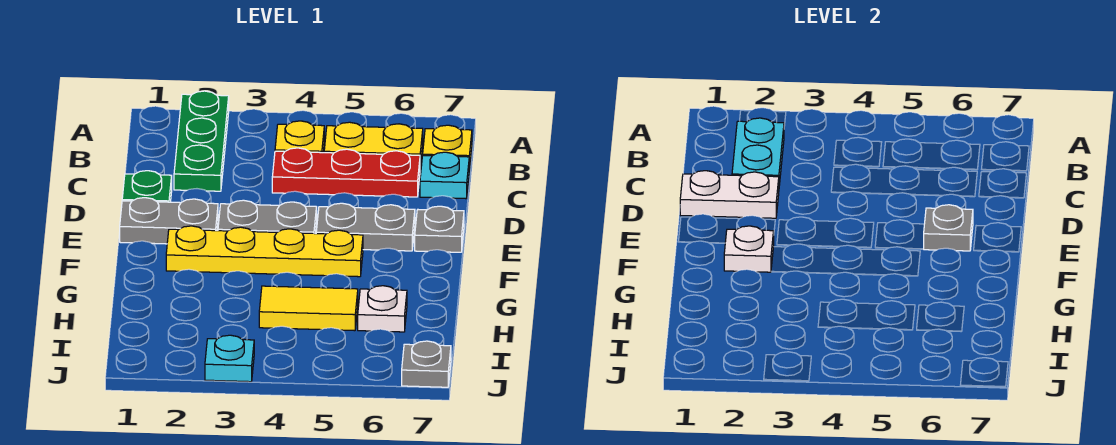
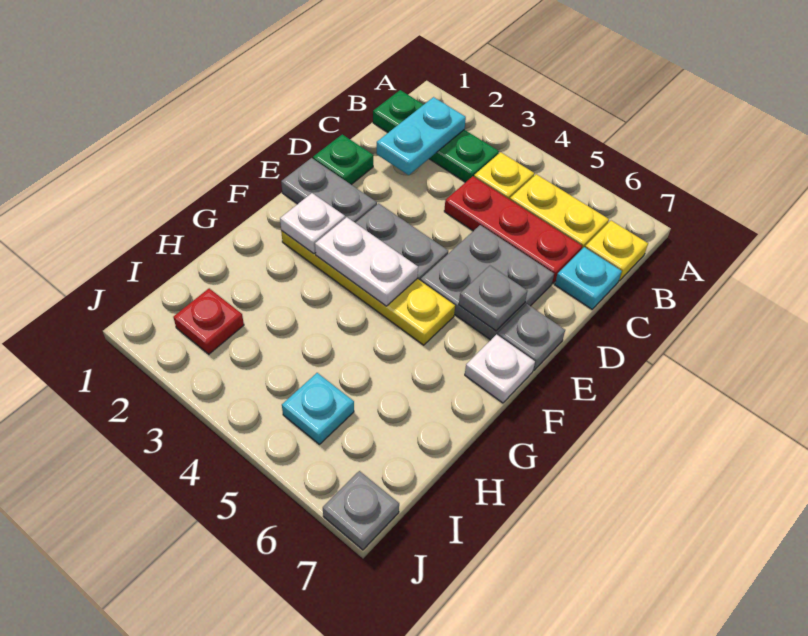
green plate A2:C2 level 1 -> green plate B1:B3 level 1
white plate D1:D2 level 2 -> white plate F3:F4 level 2
grey plate E5:E6 level 1 -> grey plate D5:E6 level 1
yellow tile H4:H5 level 1 -> none
white plate H6 level 1 -> white plate F7 level 1
none -> red plate I2 level 1
cyan plate J3 level 1 -> cyan plate I5 level 1

